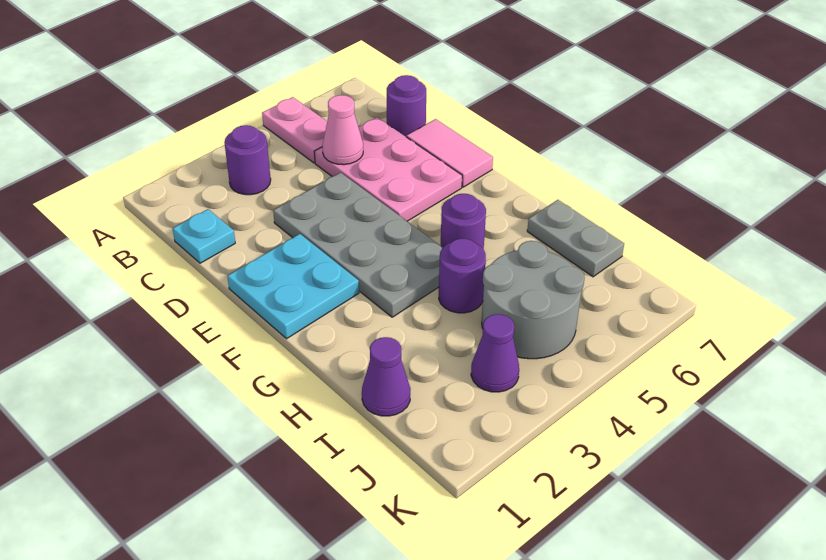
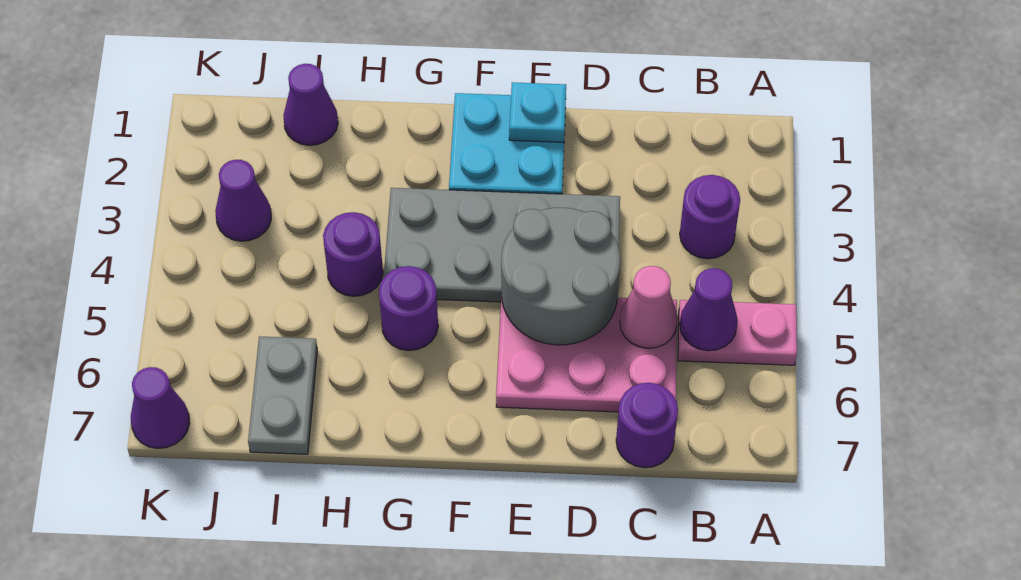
none -> purple cone B5 level 2
cyan plate C1 level 1 -> cyan plate E1 level 2
pink tile D7:E7 level 1 -> none
grey plate H7:I7 level 1 -> grey plate I6:I7 level 1
grey round brick I4:J5 level 1 -> grey round brick D4:E5 level 2
none -> purple cone K7 level 1

